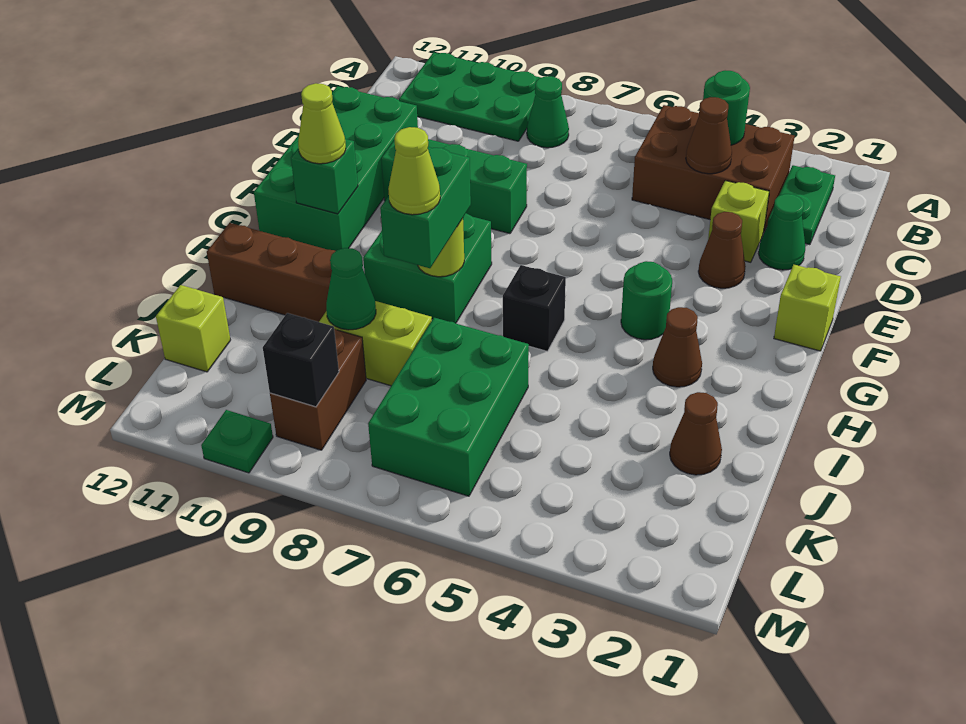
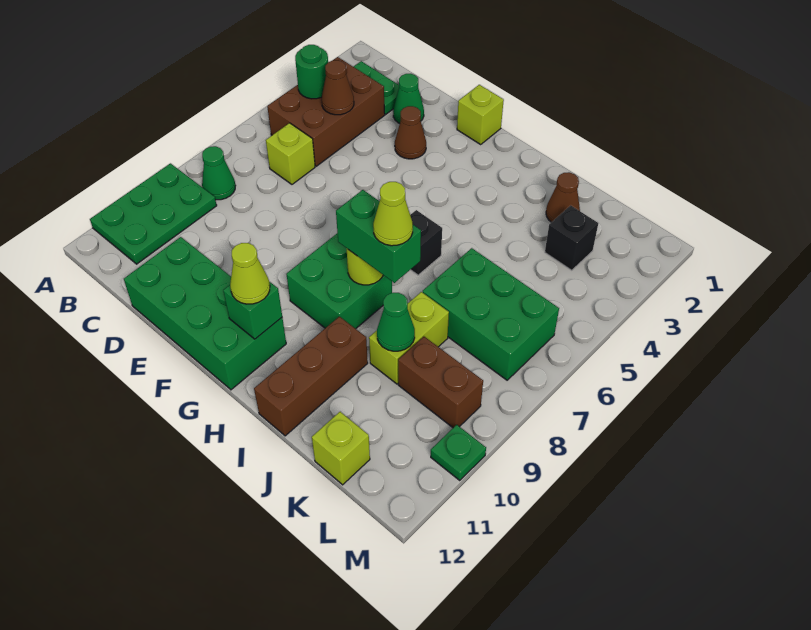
lime brick D3 level 1 -> lime brick C6 level 1
green brick E8:E10 level 1 -> none
green round brick G4 level 1 -> none
brown cone H3 level 1 -> none
black brick L9 level 2 -> black brick K3 level 1

